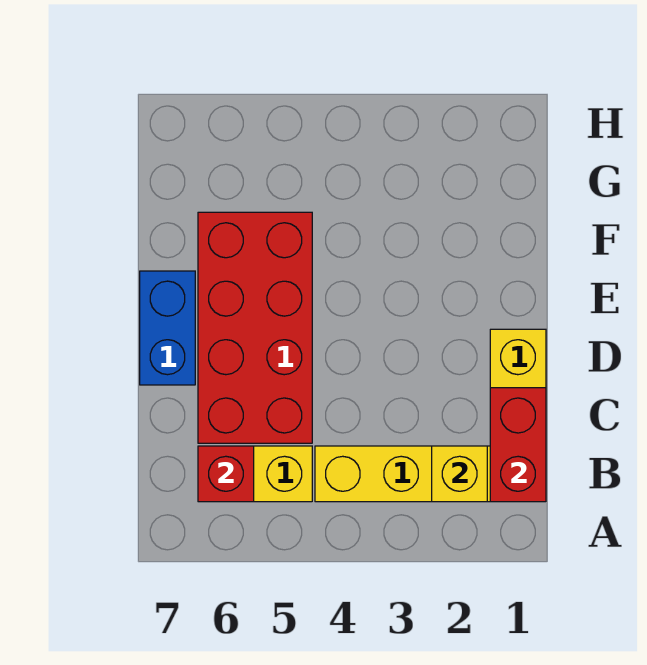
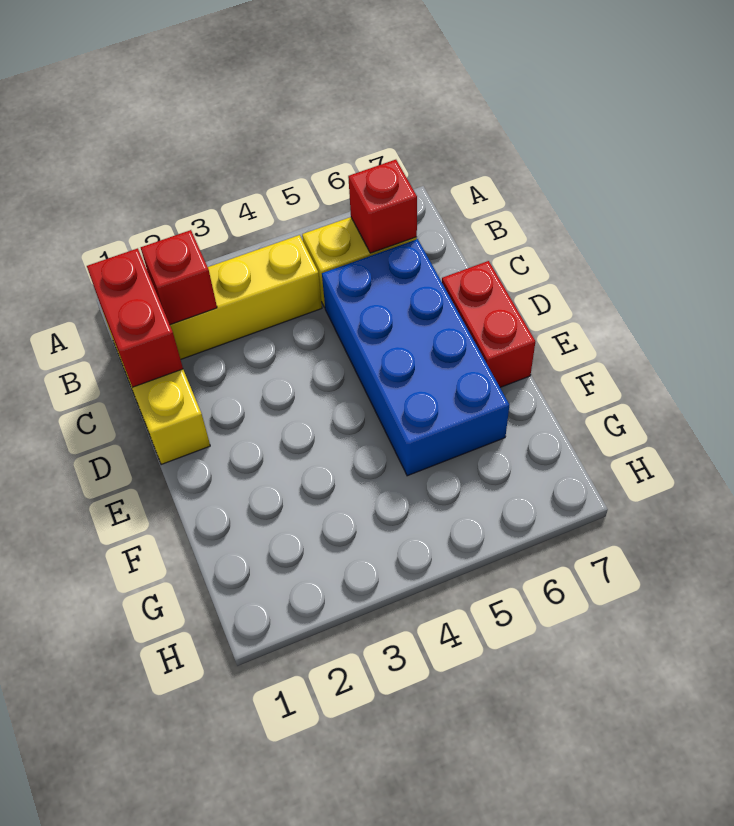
yellow brick B2 level 2 -> red brick B2 level 2
red brick C5:F6 level 1 -> blue brick C5:F6 level 1
blue brick D7:E7 level 1 -> red brick D7:E7 level 1

